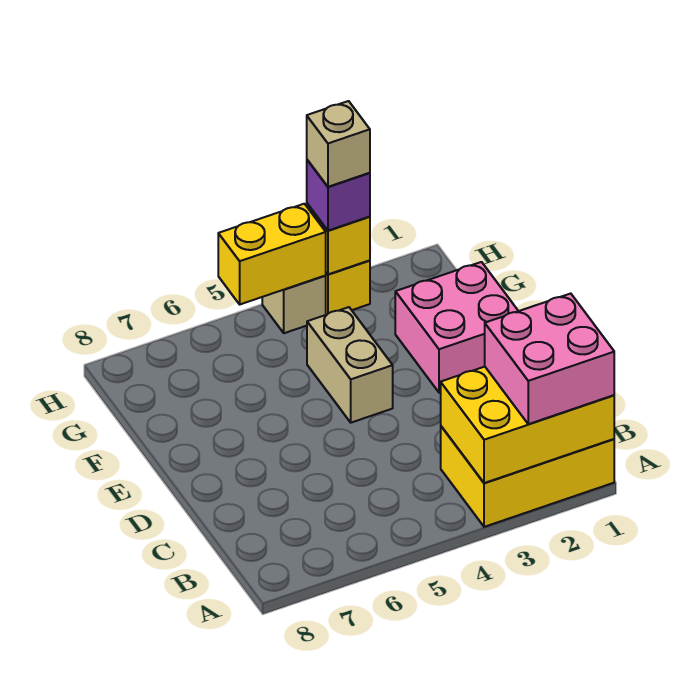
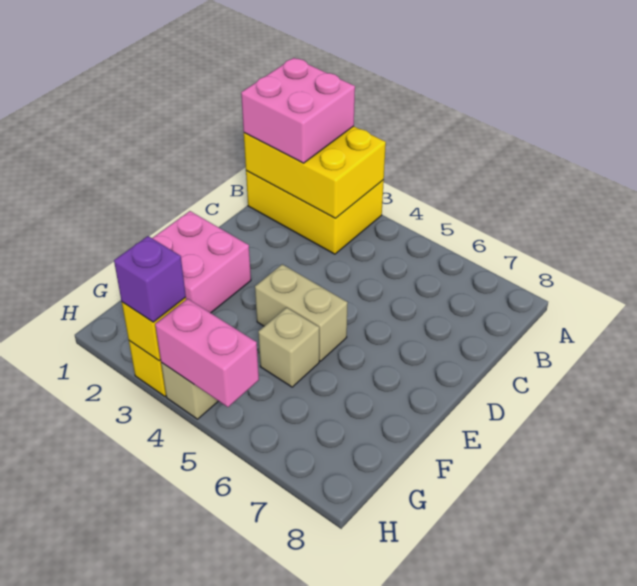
tan brick E4:F4 level 1 -> tan brick E4:E5 level 1
tan brick H3 level 4 -> tan brick F5 level 1
yellow brick H4:H5 level 2 -> pink brick H4:H5 level 2

